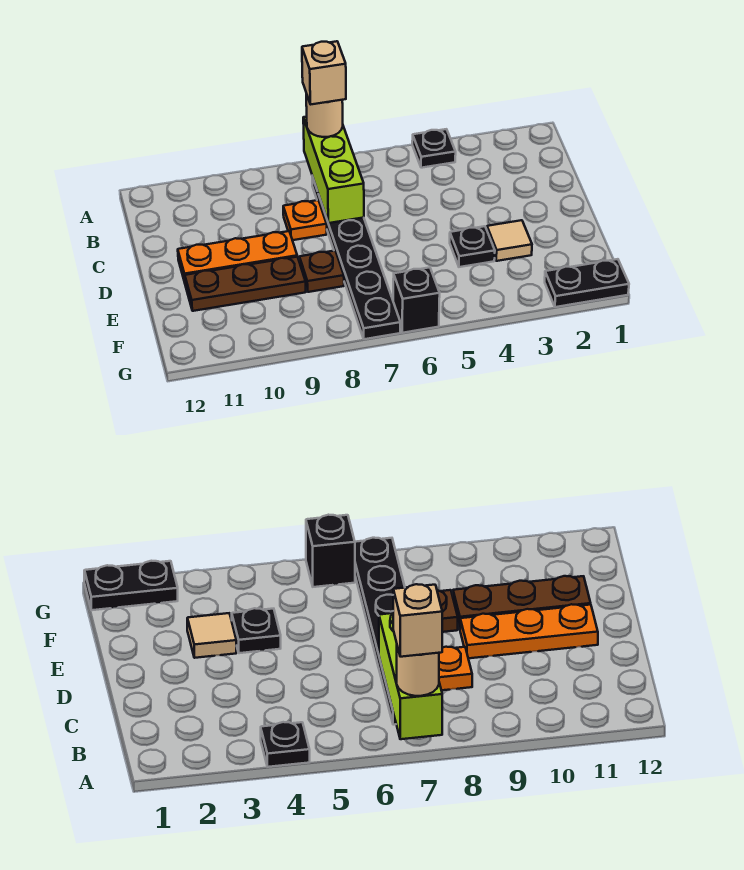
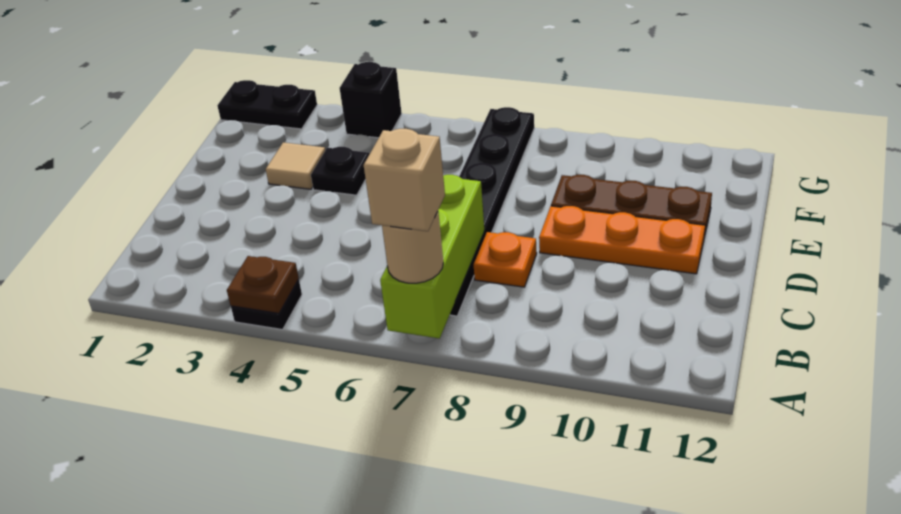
brown plate E8 level 1 -> brown plate A4 level 2
black brick G6 level 1 -> black brick G4 level 1

